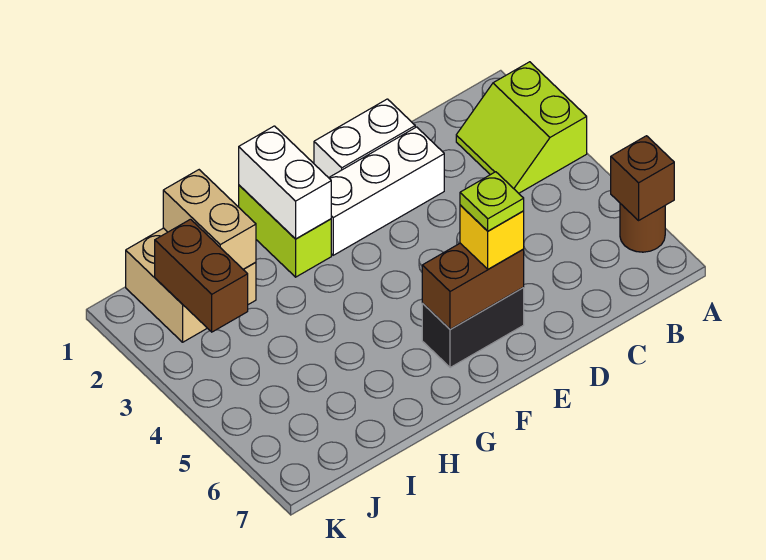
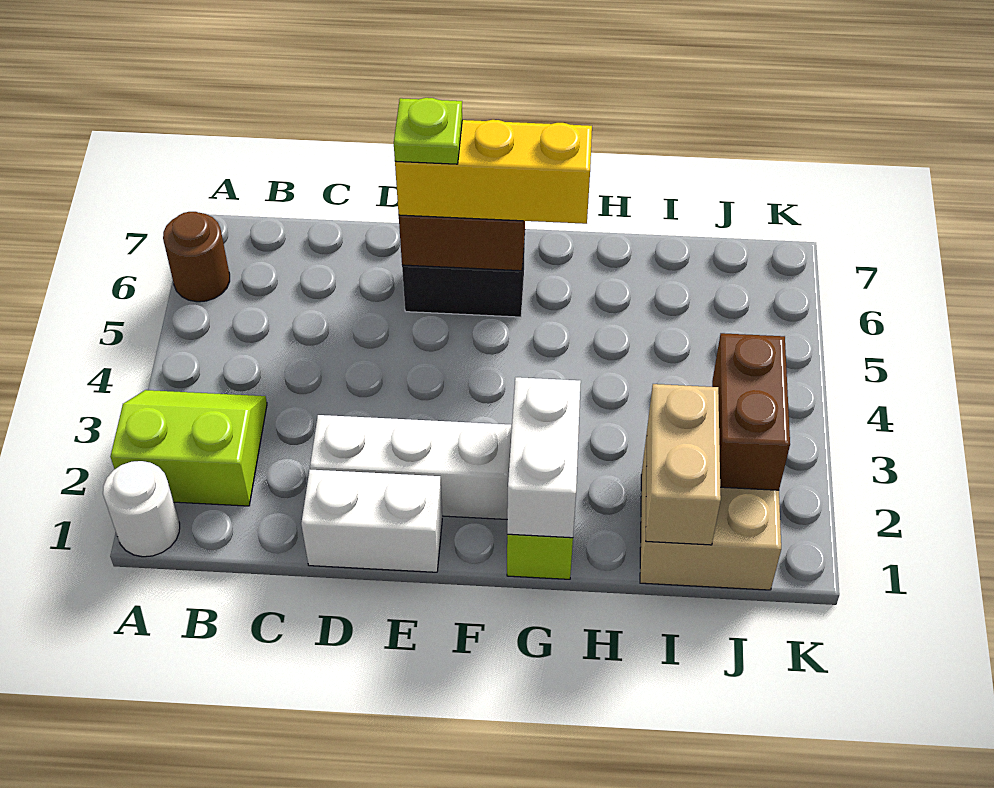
none -> white round brick A1 level 1
lime slope A2:B3 level 1 top A -> lime slope A2:B3 level 1 top 2
brown brick A6 level 2 -> none
yellow brick E6 level 3 -> yellow brick E6:G6 level 3

